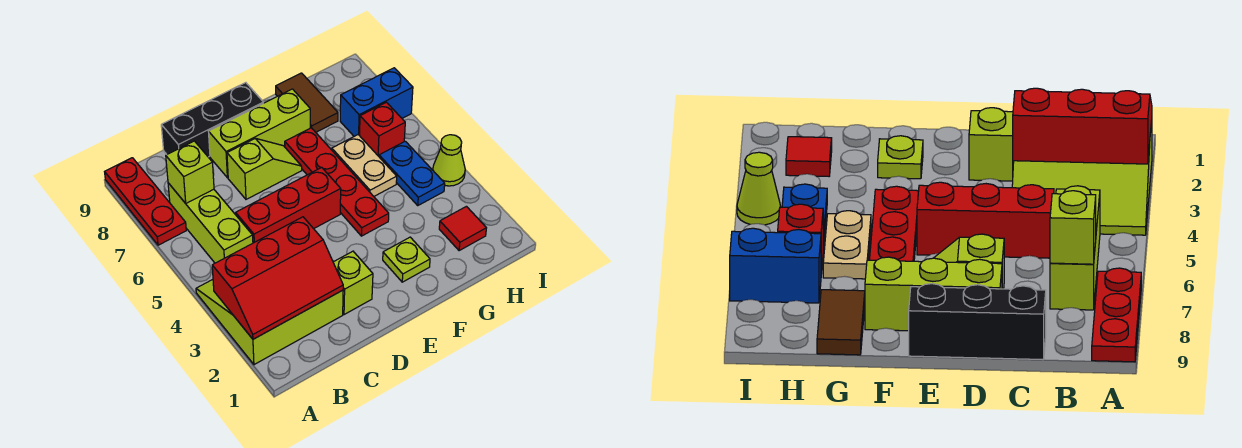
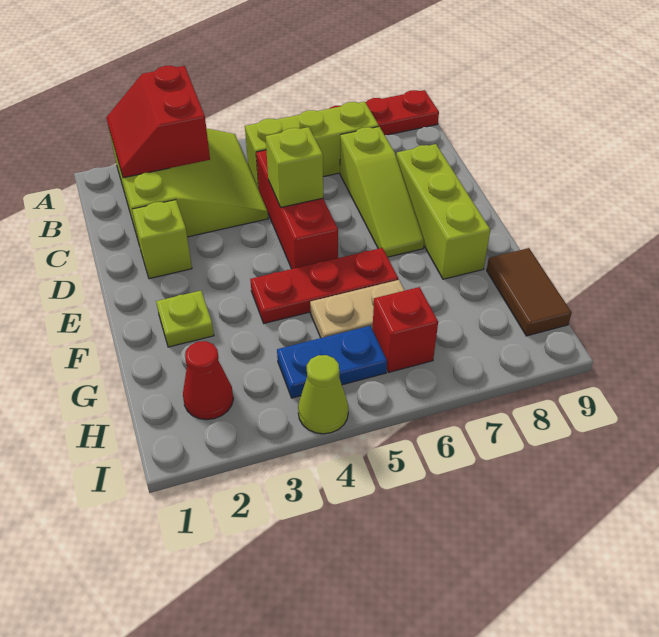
red slope A2:C3 level 2 top 3 -> red slope A2:B3 level 2 top 3
lime brick B7 level 2 -> lime brick D5 level 2
black brick C9:E9 level 1 -> none
lime slope D7:E7 level 1 top D -> lime slope C7:E7 level 1 top C
red plate F4:F7 level 1 -> red plate F4:F6 level 1
brown tile G8:G9 level 1 -> brown tile G9:H9 level 1
red tile H2 level 1 -> red cone H2 level 1
blue brick H7:I7 level 1 -> none

